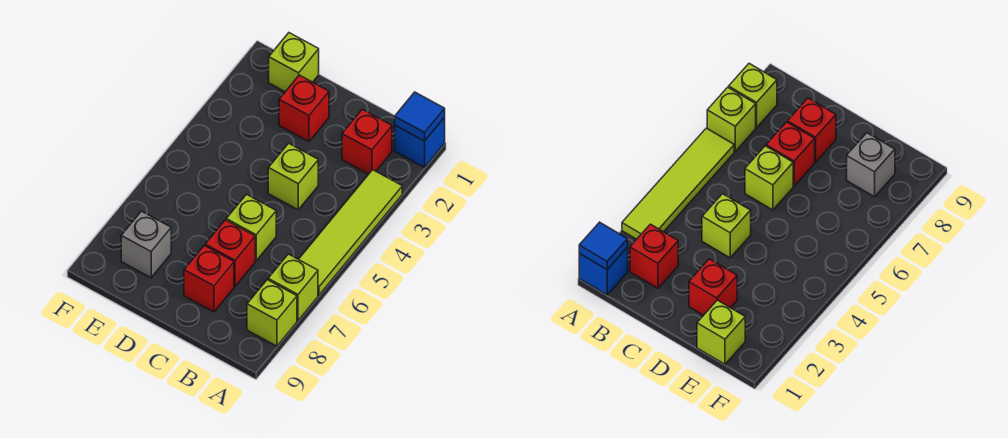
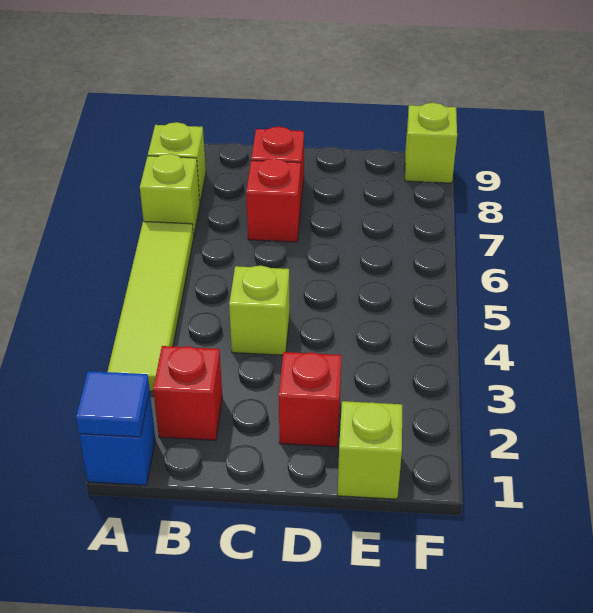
lime brick C6 level 1 -> lime brick F9 level 1
grey brick E8 level 1 -> none

